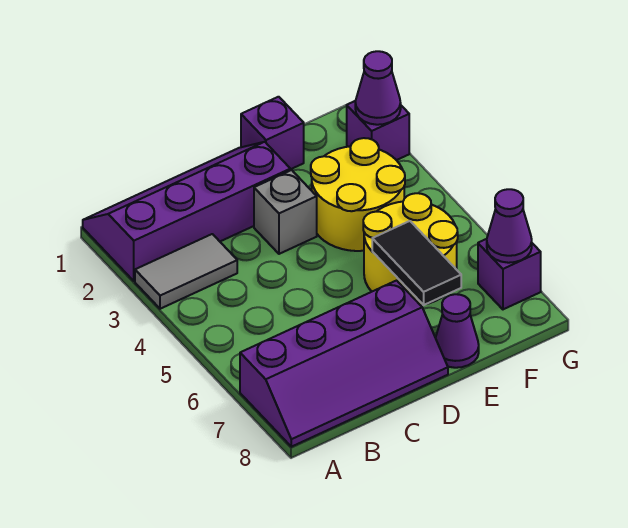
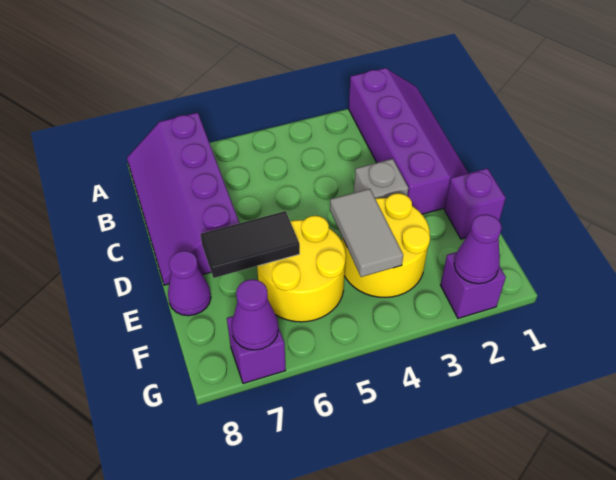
grey tile A3:B3 level 1 -> grey tile E4:F4 level 2

